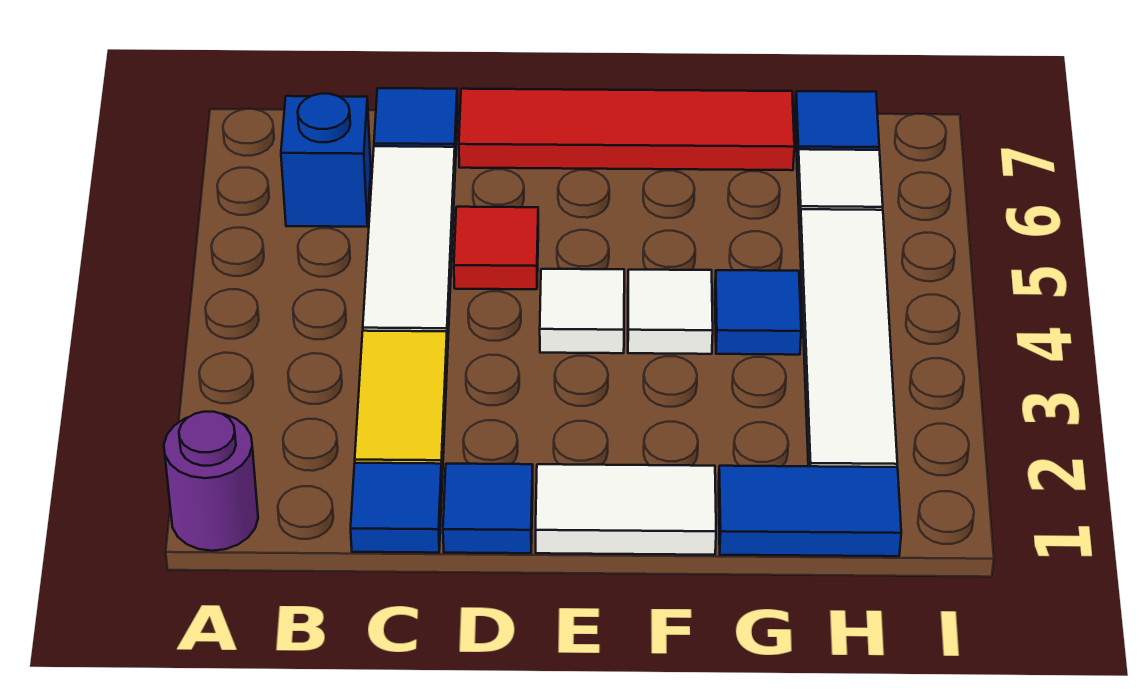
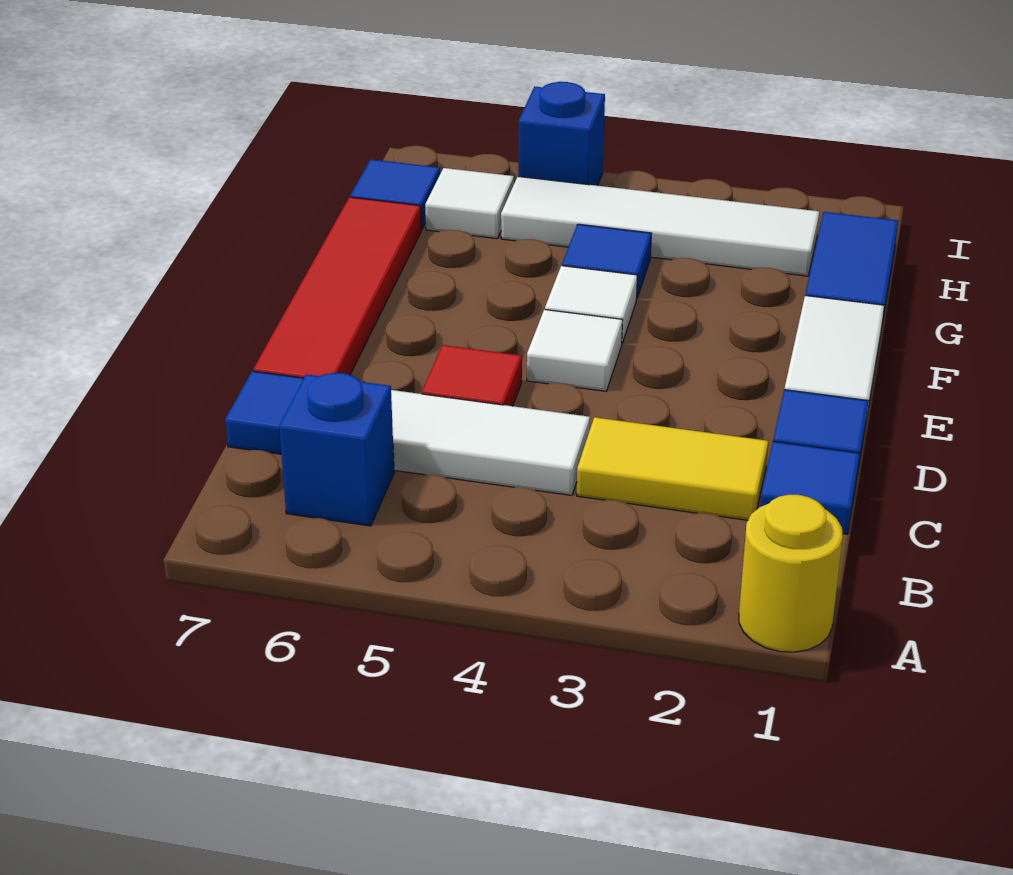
purple round brick A1 level 1 -> yellow round brick A1 level 1
none -> blue brick I5 level 1

